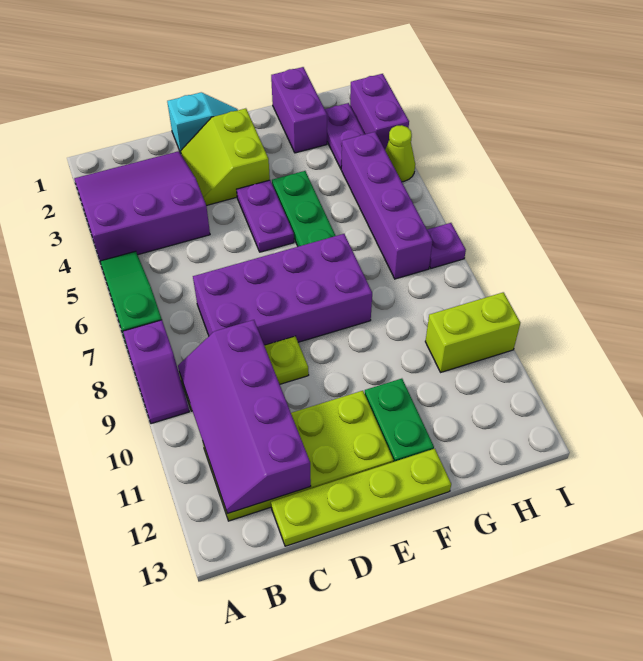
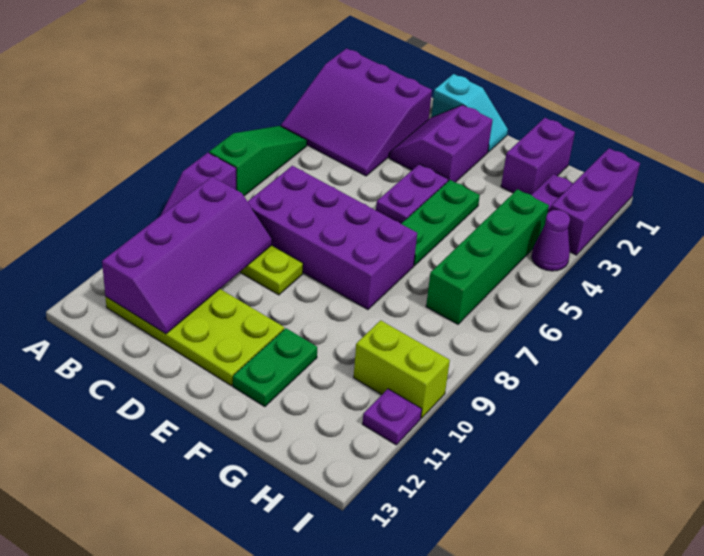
purple slope A2:C4 level 1 top 4 -> purple slope A2:C4 level 1 top 2
purple slope B9:C12 level 2 top C -> purple slope B9:C12 level 2 top B
lime plate C13:F13 level 1 -> none
lime slope D2:E3 level 1 top E -> purple slope D2:E3 level 1 top E
purple brick H4:H7 level 1 -> green brick H4:H7 level 1
purple brick I2:I3 level 1 -> purple brick I1:I3 level 1
lime cone I4 level 1 -> purple cone I4 level 1
purple plate I7 level 1 -> purple plate I11 level 1

